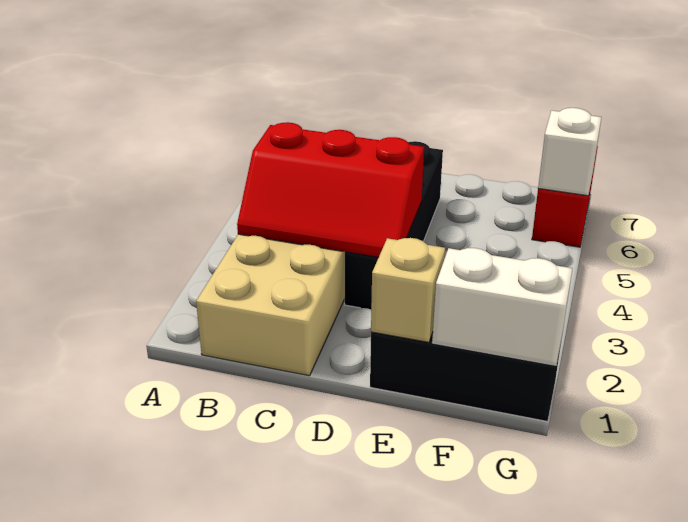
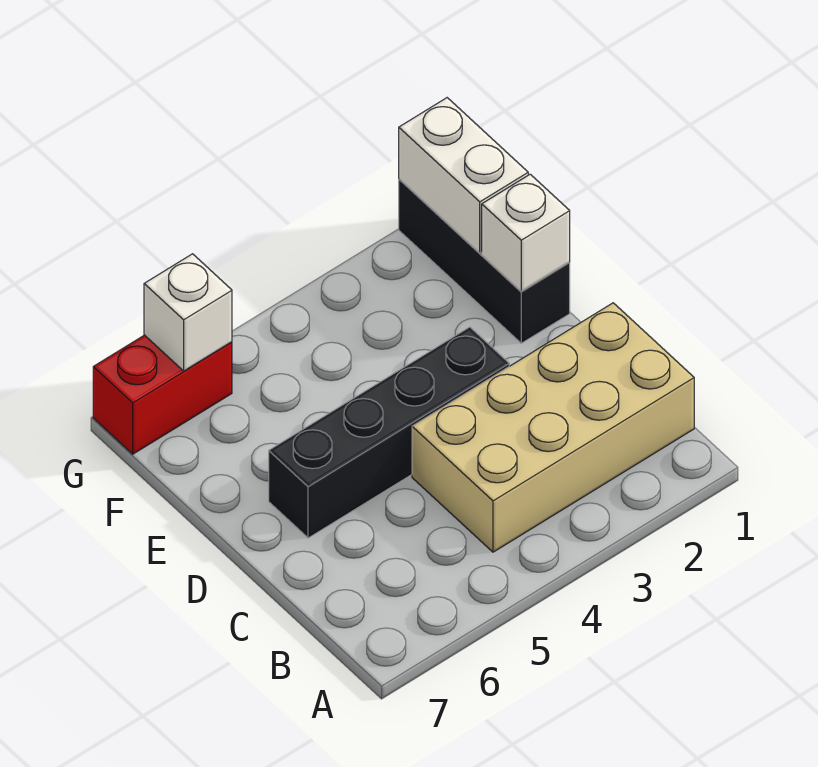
red slope B3:D4 level 2 top 4 -> none
tan brick E1 level 2 -> white brick E1 level 2

